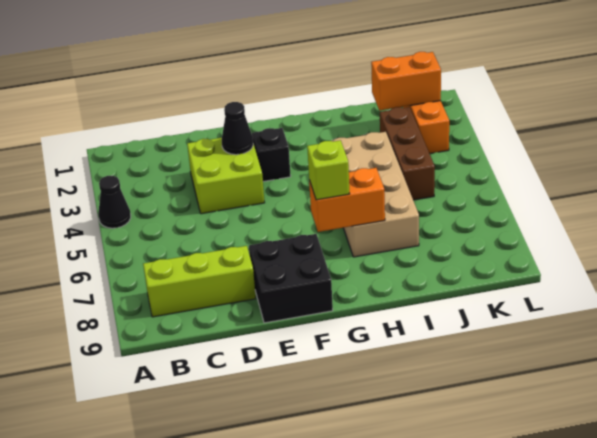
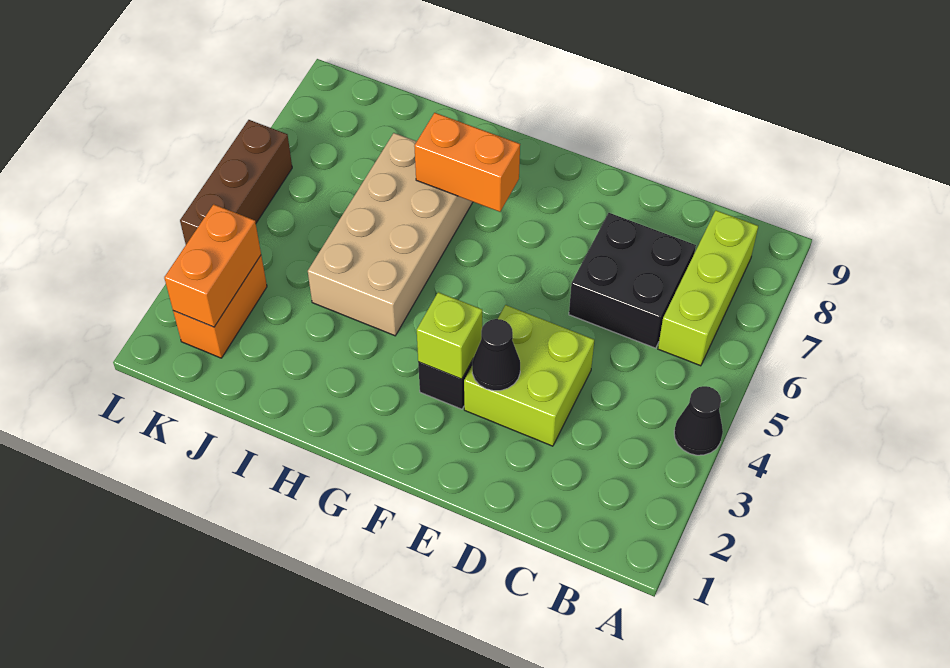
lime brick B8:D8 level 1 -> lime brick B6:B8 level 1
black brick E8:F9 level 1 -> black brick C6:D7 level 1
lime brick G7 level 3 -> lime brick F3 level 2
orange brick J2:K2 level 2 -> orange brick K2:K3 level 2
brown brick J3:J5 level 1 -> brown brick L4:L6 level 1

